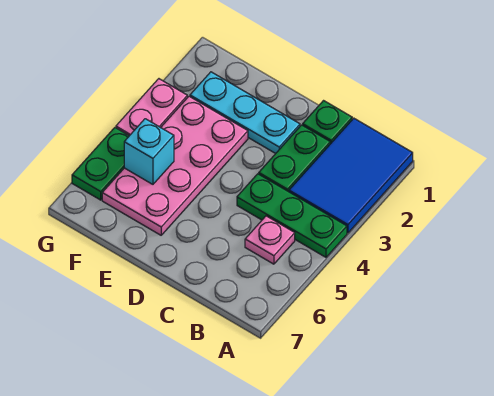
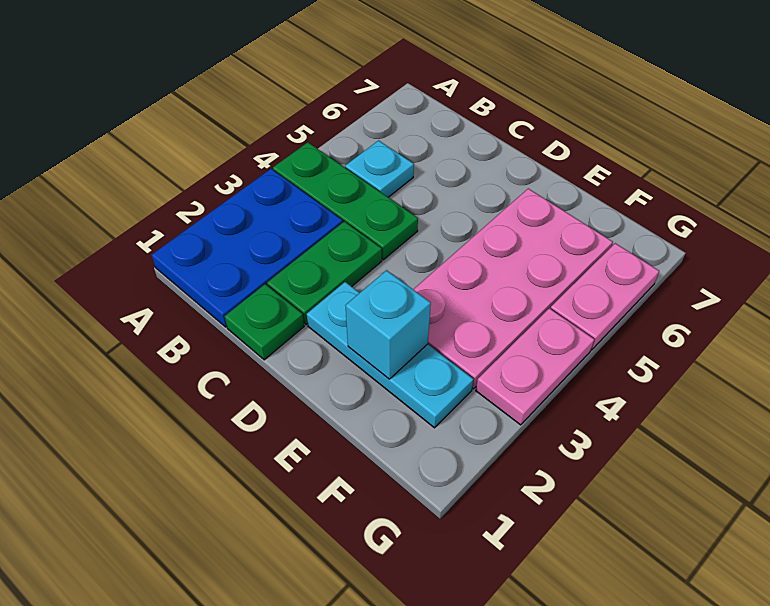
blue tile A1:B3 level 1 -> blue plate A1:B3 level 1
pink plate B5 level 1 -> cyan plate B5 level 1
cyan brick F5 level 2 -> cyan brick E2 level 2
green plate G5:G6 level 1 -> pink plate G5:G6 level 1

